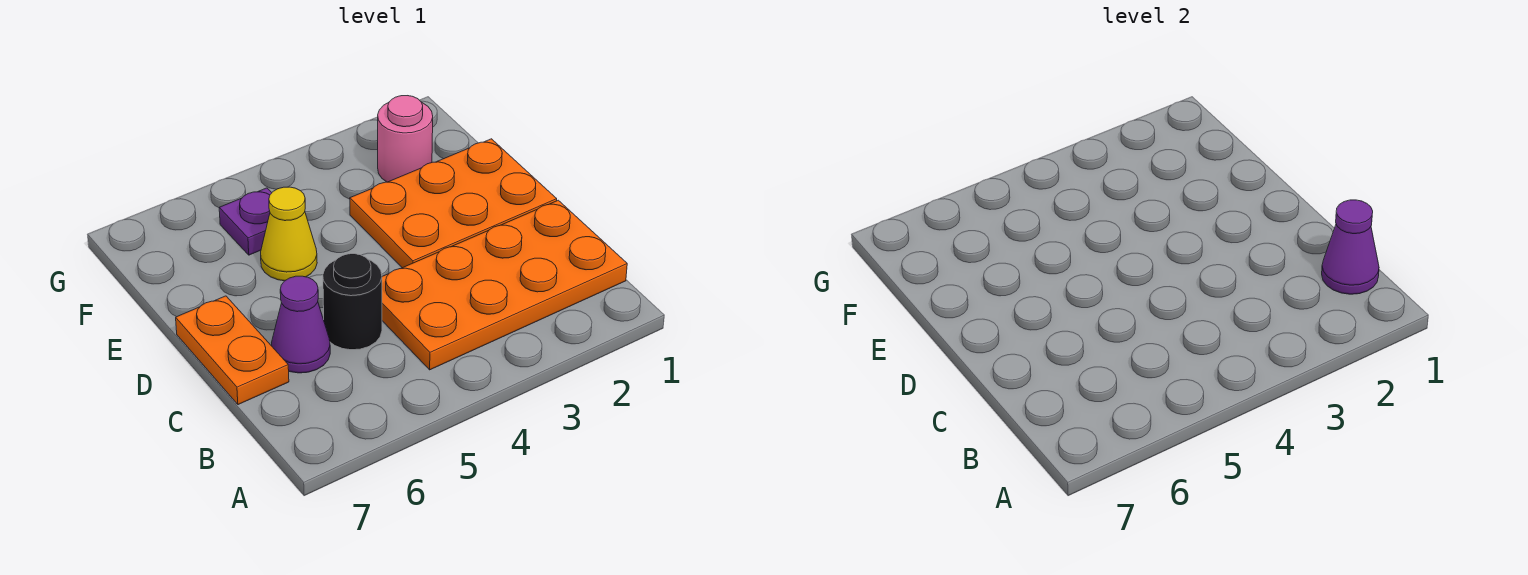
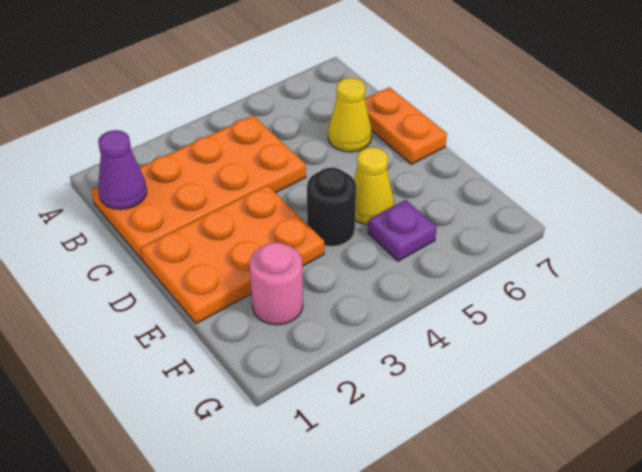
black round brick C5 level 1 -> black round brick E4 level 1
purple cone C6 level 1 -> yellow cone C6 level 1

